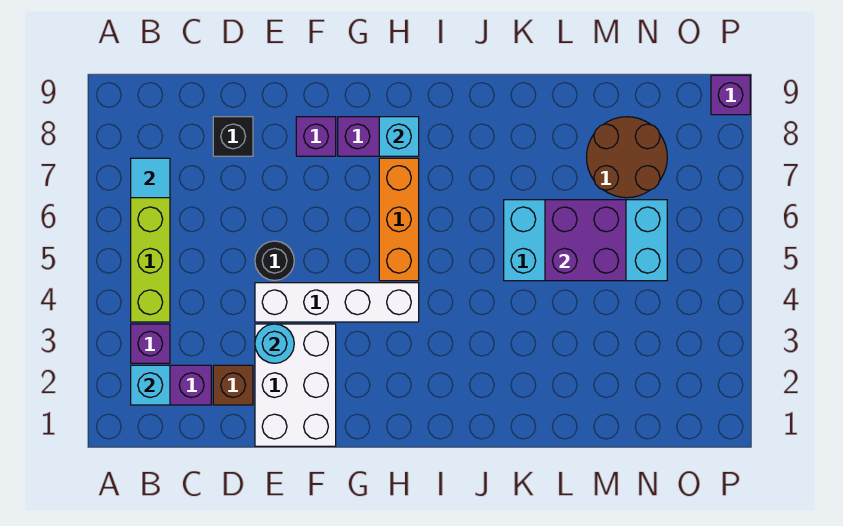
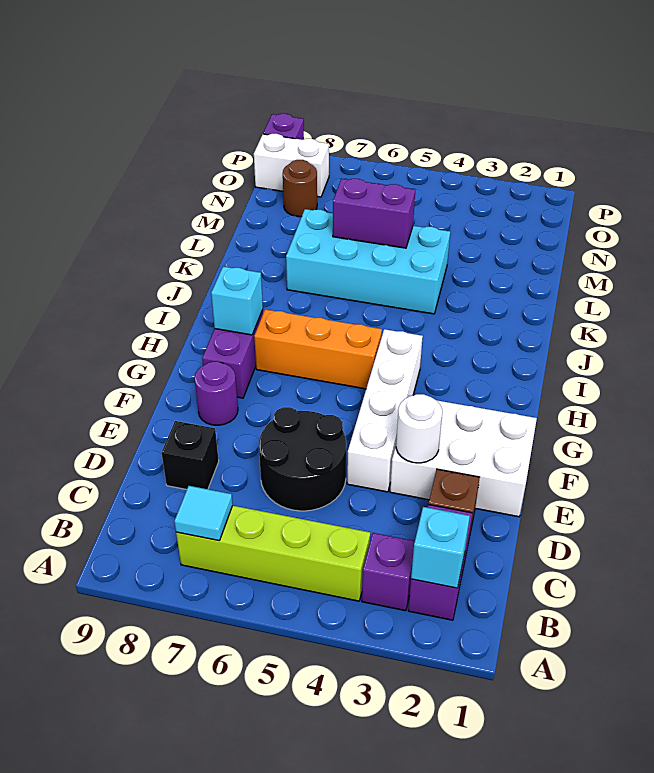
cyan round brick E3 level 2 -> white round brick E3 level 2
black round brick E5 level 1 -> black round brick D5:E6 level 1
purple brick F8 level 1 -> purple round brick F8 level 1
cyan brick K5:N6 level 1 -> cyan brick K4:L7 level 1
purple brick L5:M6 level 2 -> purple brick L5:L6 level 2
brown round brick M7:N8 level 1 -> brown round brick N8 level 1
none -> white brick O8:O9 level 1

